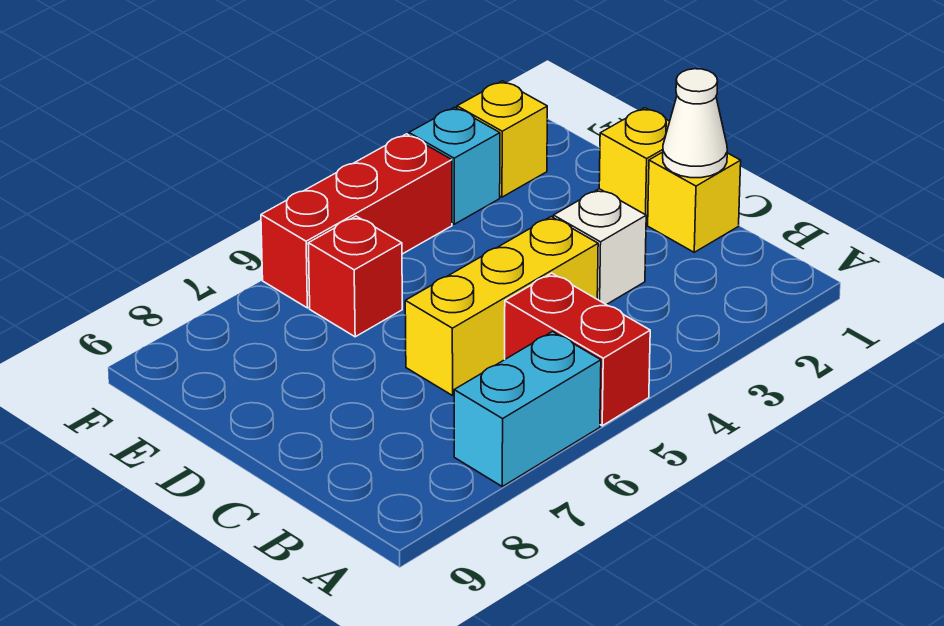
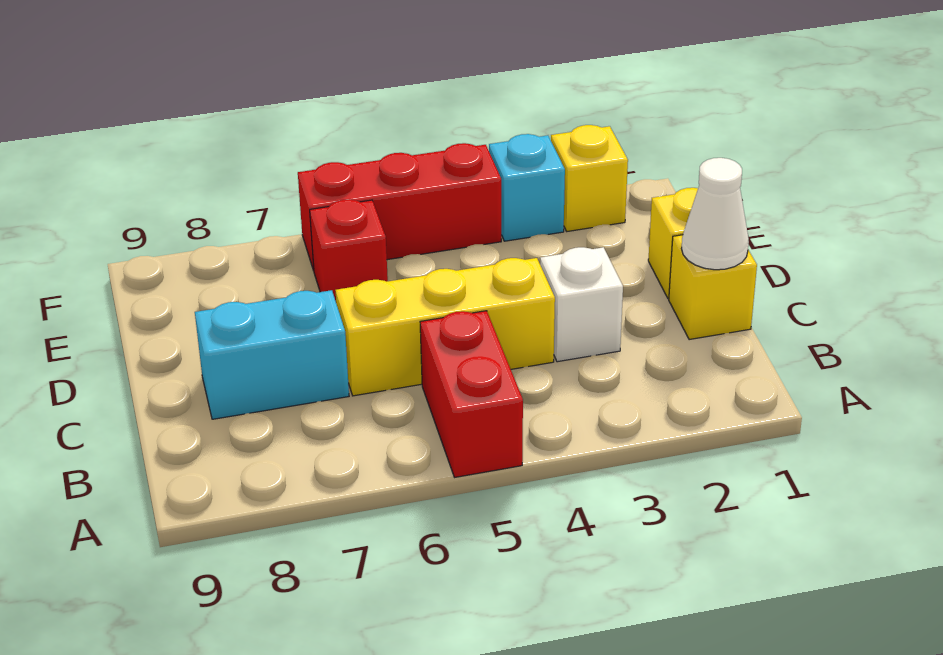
cyan brick A6:A7 level 1 -> cyan brick C7:C8 level 1

